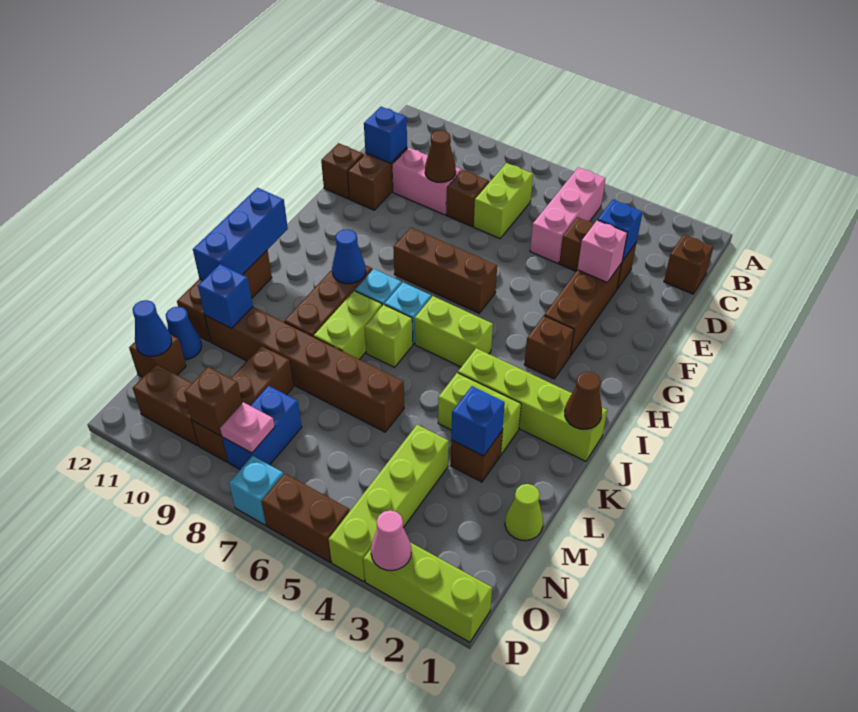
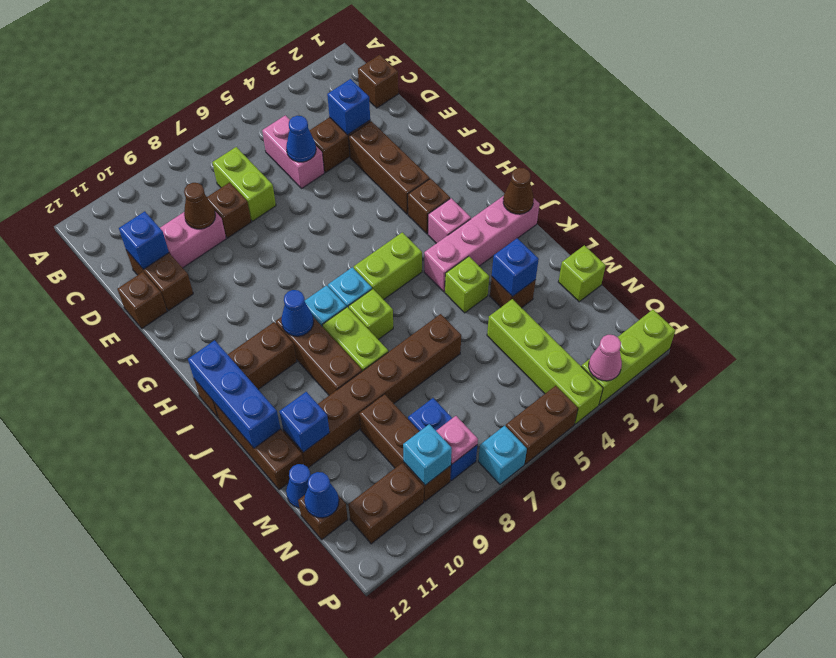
pink brick B5:D5 level 1 -> pink brick C5:D5 level 1
none -> blue cone D5 level 2
pink brick E3 level 2 -> pink brick I3 level 1
brown brick G6:G8 level 1 -> brown brick I10:I12 level 1
lime brick J1:J4 level 1 -> pink brick J1:J4 level 1
lime brick K3:K4 level 1 -> lime brick K4 level 1
lime cone M1 level 1 -> lime brick M1 level 1
brown brick O9 level 2 -> cyan brick O9 level 2

